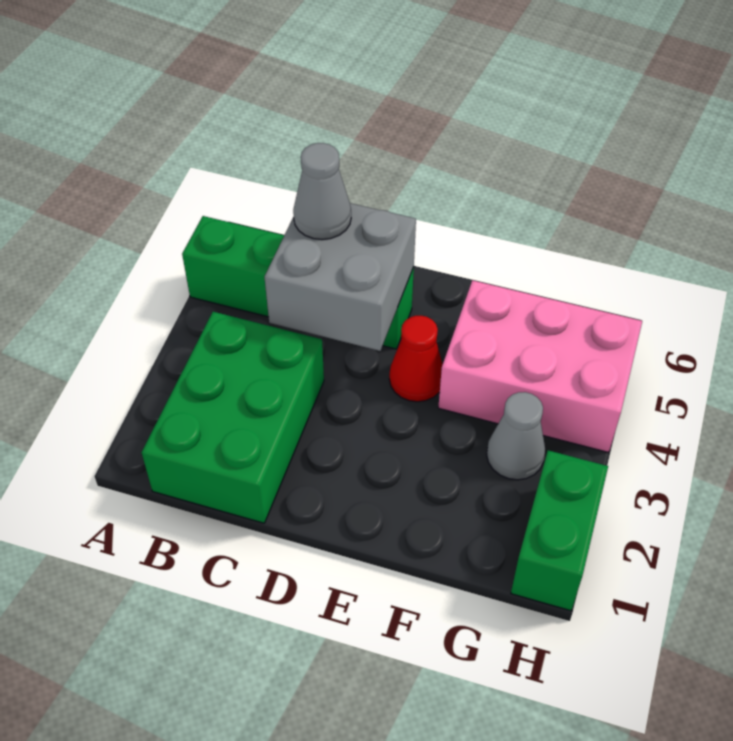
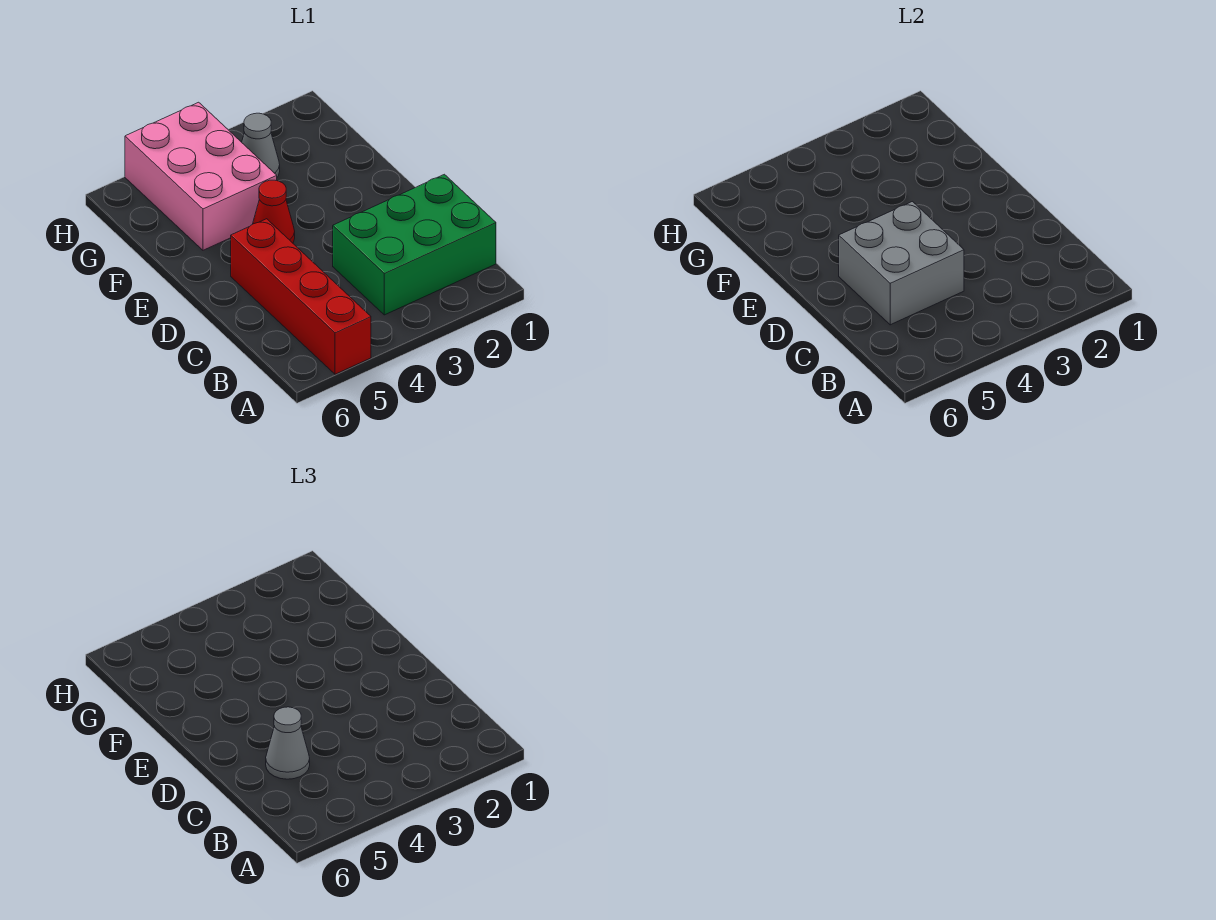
green brick A5:D5 level 1 -> red brick A5:D5 level 1
green brick H1:H2 level 1 -> none

